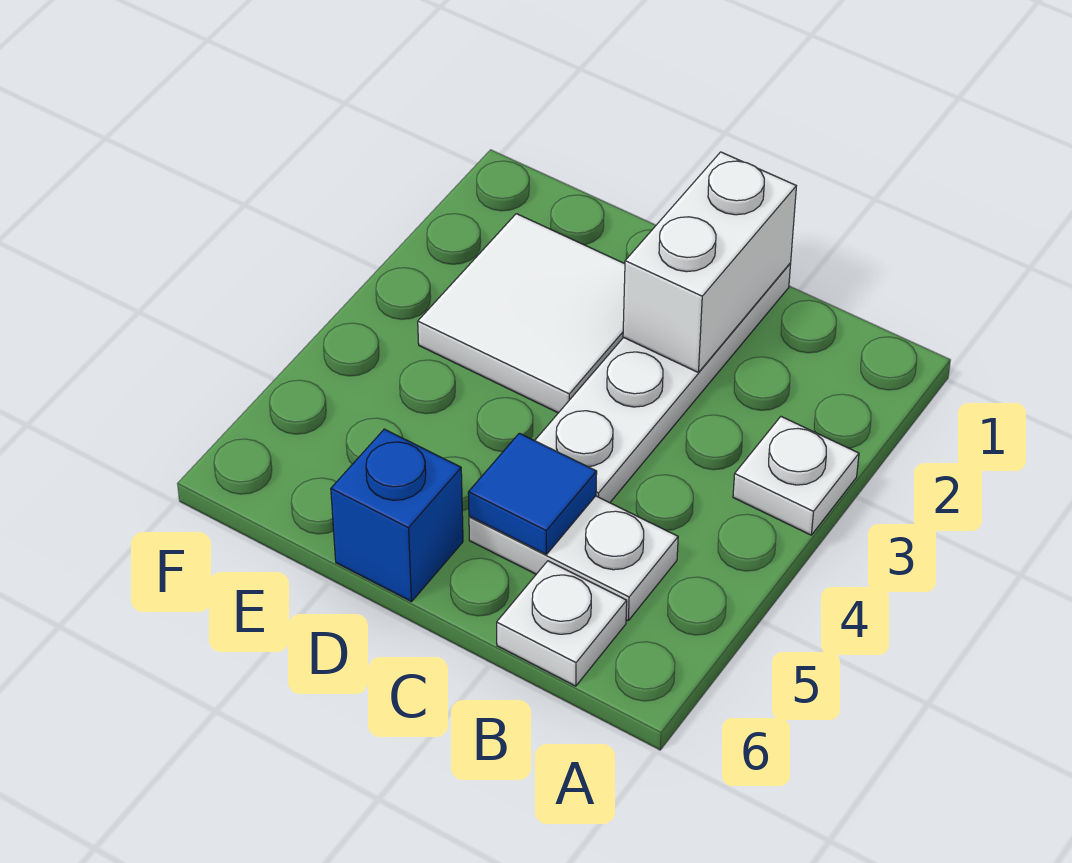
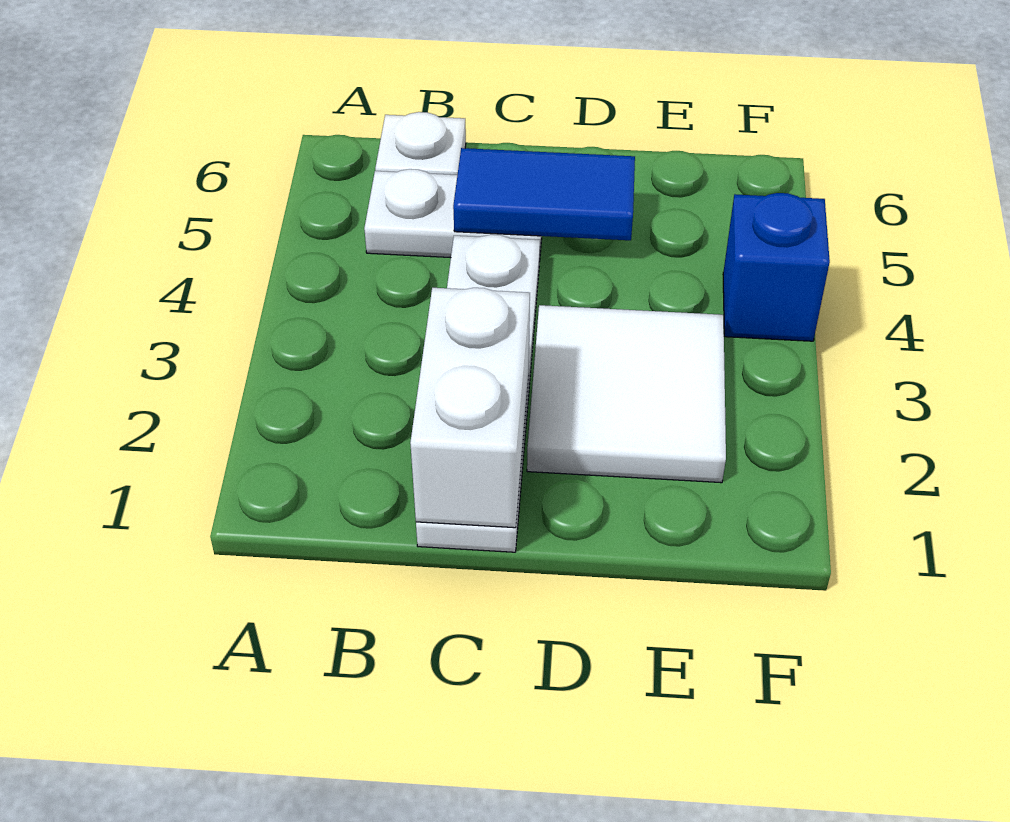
white plate A3 level 1 -> none
blue tile C5 level 2 -> blue tile C5:D5 level 2
blue brick D6 level 1 -> blue brick F4 level 1

